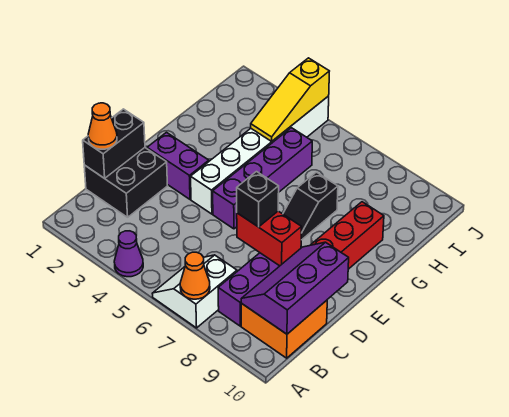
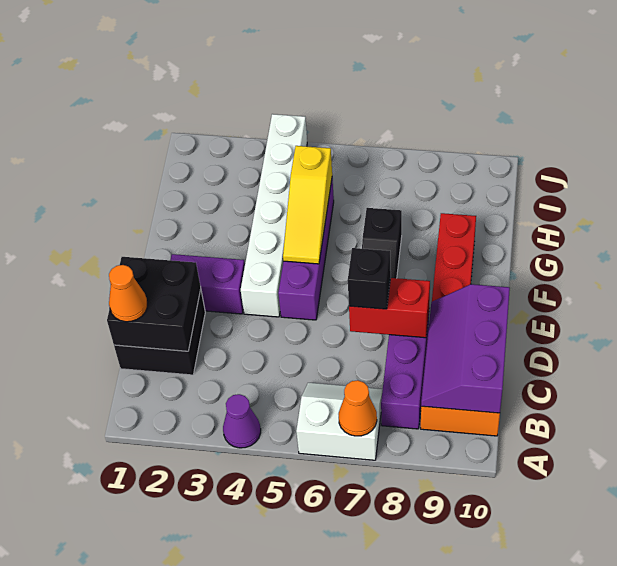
white slope A6:B7 level 1 top 7 -> white slope A6:B7 level 1 top A
black brick C1:D1 level 2 -> black brick C1:D2 level 2
yellow slope H4:J4 level 2 top J -> yellow slope F5:H5 level 2 top H

